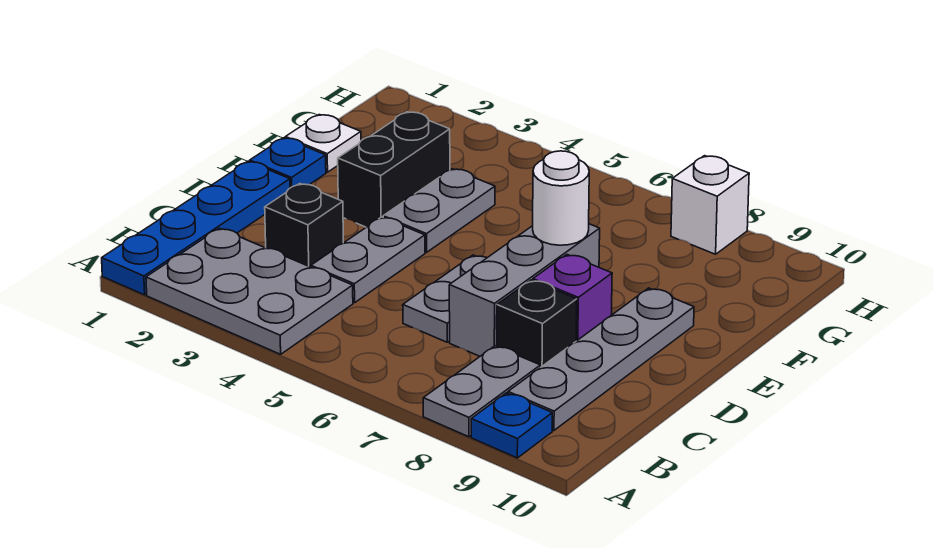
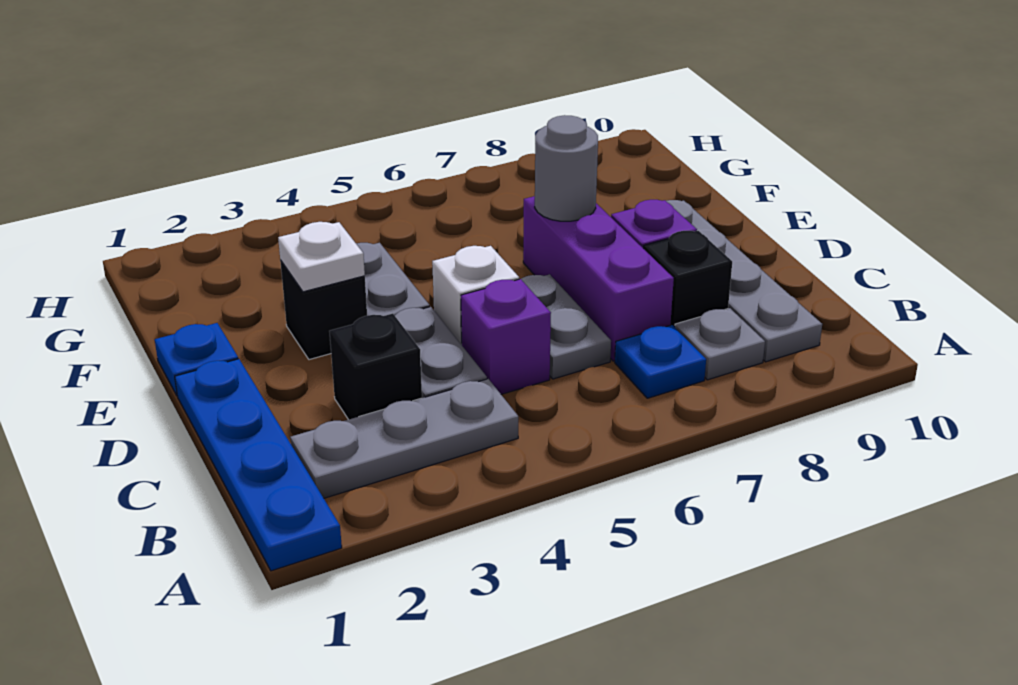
grey plate A2:B4 level 1 -> grey plate B2:B4 level 1
grey plate A8:B8 level 1 -> grey plate B8 level 1
blue plate A9 level 1 -> blue plate B7 level 1
none -> purple brick C5 level 1
grey brick C7:E7 level 1 -> purple brick C7:E7 level 1
black brick E3:F3 level 1 -> black brick E3 level 1
white round brick E7 level 2 -> grey round brick E7 level 2
white plate F1 level 1 -> white plate E3 level 2
white brick H8 level 1 -> white brick D5 level 1

